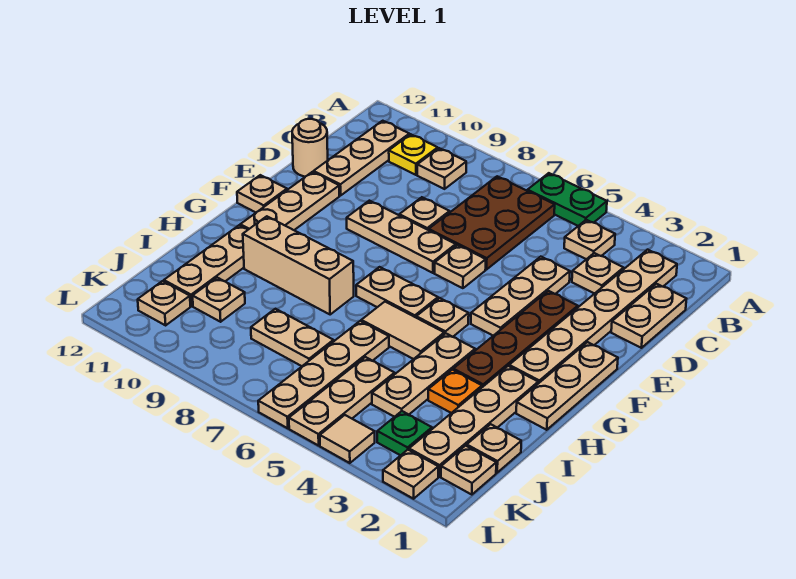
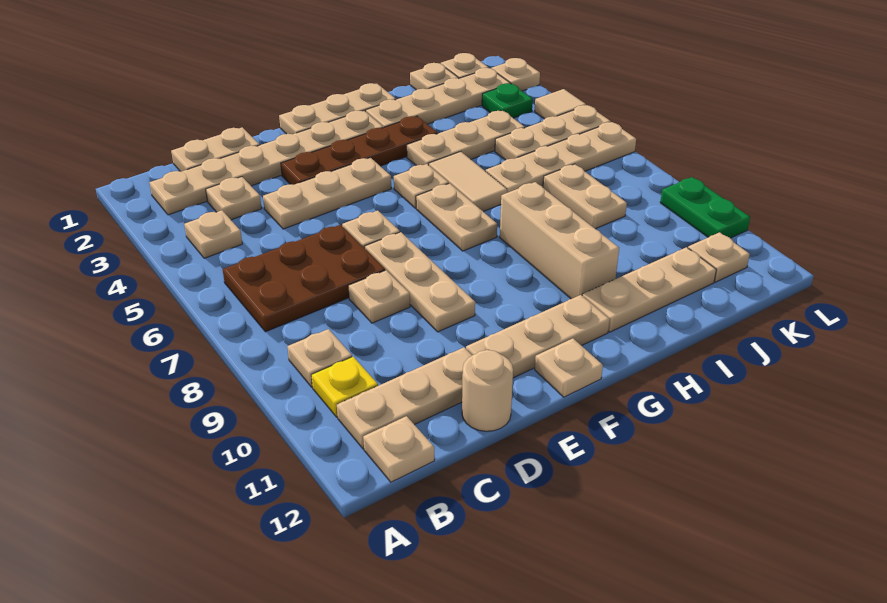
green plate A5:A6 level 1 -> green plate L9:L10 level 1
orange plate I3 level 1 -> none
tan plate J10 level 1 -> tan plate B12 level 1

